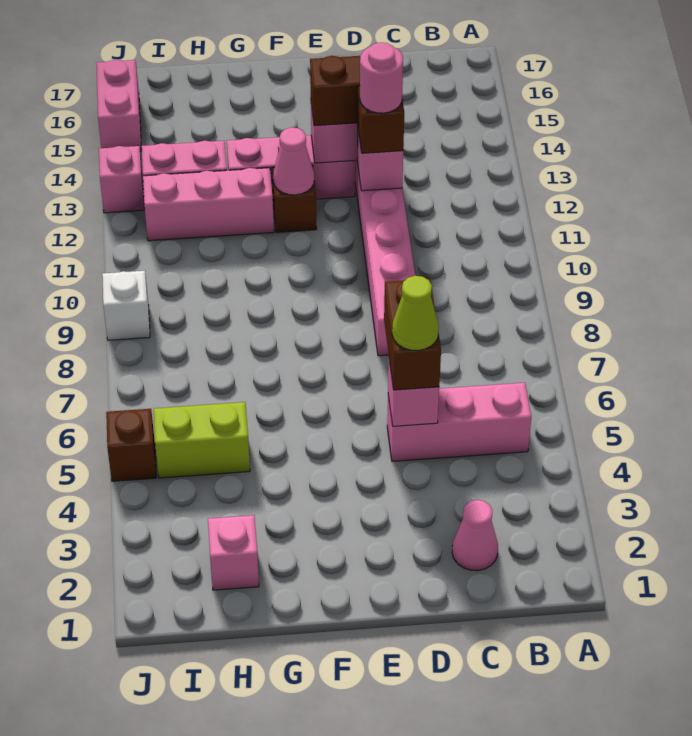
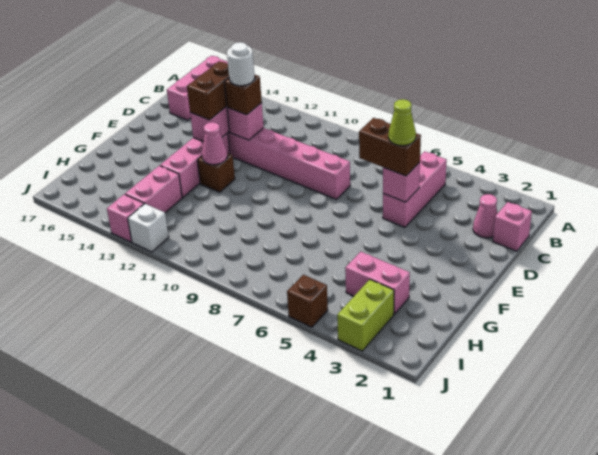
pink round brick D12 level 4 -> white round brick D12 level 4
pink brick G12:I12 level 1 -> pink brick A16:C16 level 1
pink brick H2 level 1 -> pink brick C1 level 1
lime brick H5:I5 level 1 -> lime brick I3:J3 level 1
white brick J9 level 1 -> white brick J12 level 1
pink brick J15:J16 level 1 -> pink brick H3:H4 level 1

